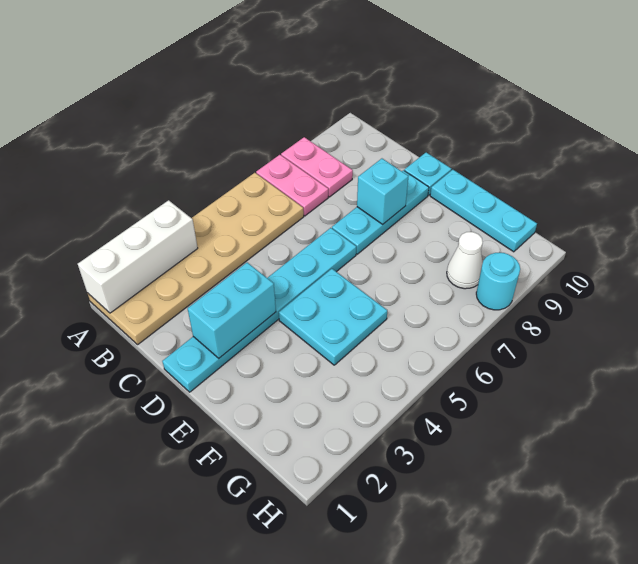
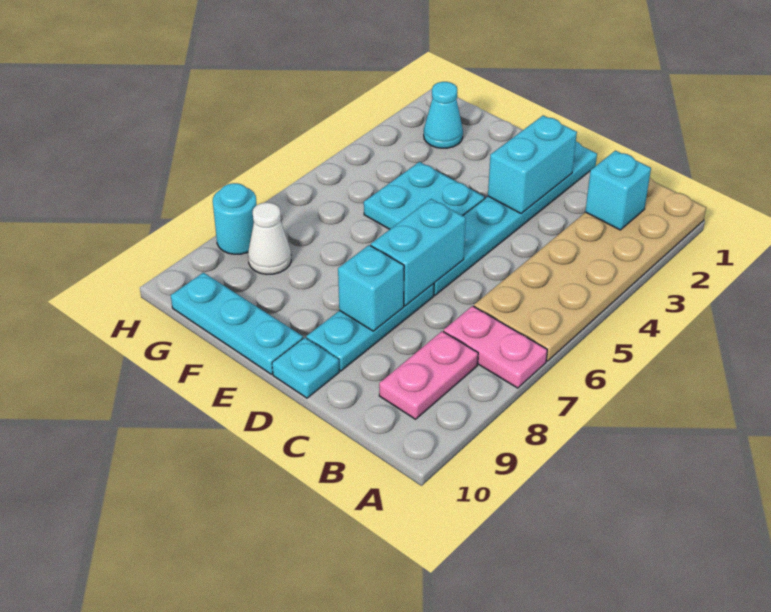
white brick A1:A3 level 2 -> none
pink plate A8:B8 level 1 -> pink plate B8:B9 level 1
none -> cyan brick B2 level 2
none -> cyan brick D6:D7 level 2
none -> cyan cone G2 level 1

